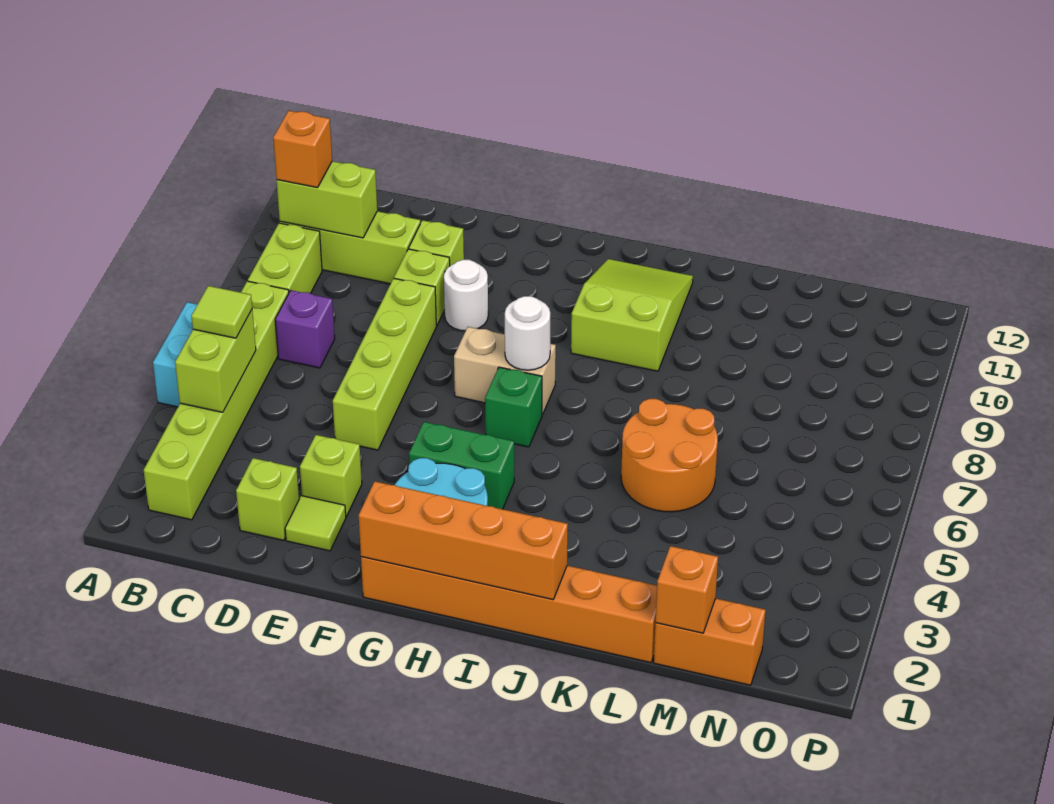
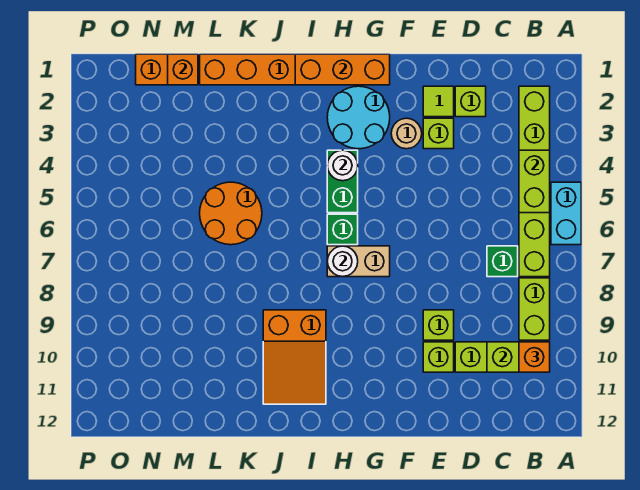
lime tile B5 level 3 -> none
purple brick C7 level 1 -> green brick C7 level 1
lime brick E5:E8 level 1 -> none
none -> tan round brick F3 level 1
white round brick F9 level 1 -> white round brick H4 level 2
orange brick G1:J1 level 2 -> orange brick G1:I1 level 2
green brick G4:H4 level 1 -> green brick H4:H5 level 1
lime slope I9:J11 level 1 top 9 -> orange slope I9:J11 level 1 top 9

